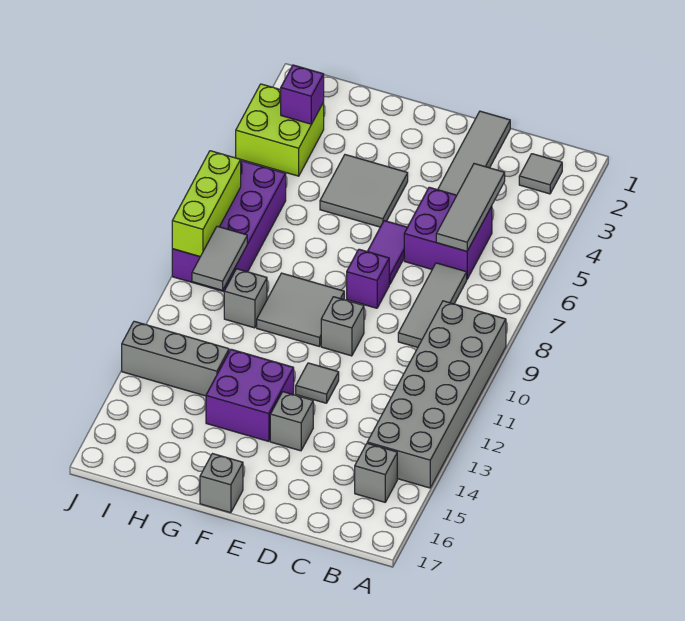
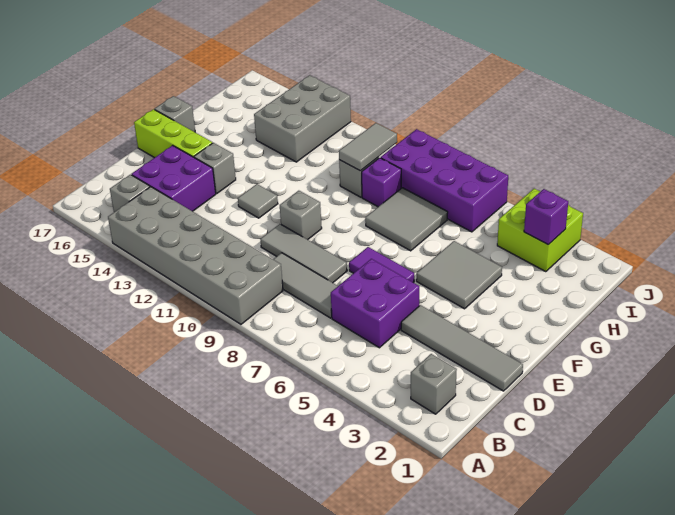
grey tile B2 level 1 -> grey brick B2 level 1
grey tile C4:C6 level 2 -> grey tile D8:D10 level 1
purple brick E8 level 1 -> purple brick H9 level 1
grey tile F9:G10 level 1 -> grey tile G7:H8 level 1
purple brick F13:G14 level 1 -> purple brick C14:D15 level 1
grey brick H13:J13 level 1 -> grey brick H13:J14 level 1
grey tile I9:I10 level 2 -> grey tile H10:I10 level 2
lime brick J7:J9 level 2 -> lime brick E15:E17 level 1

